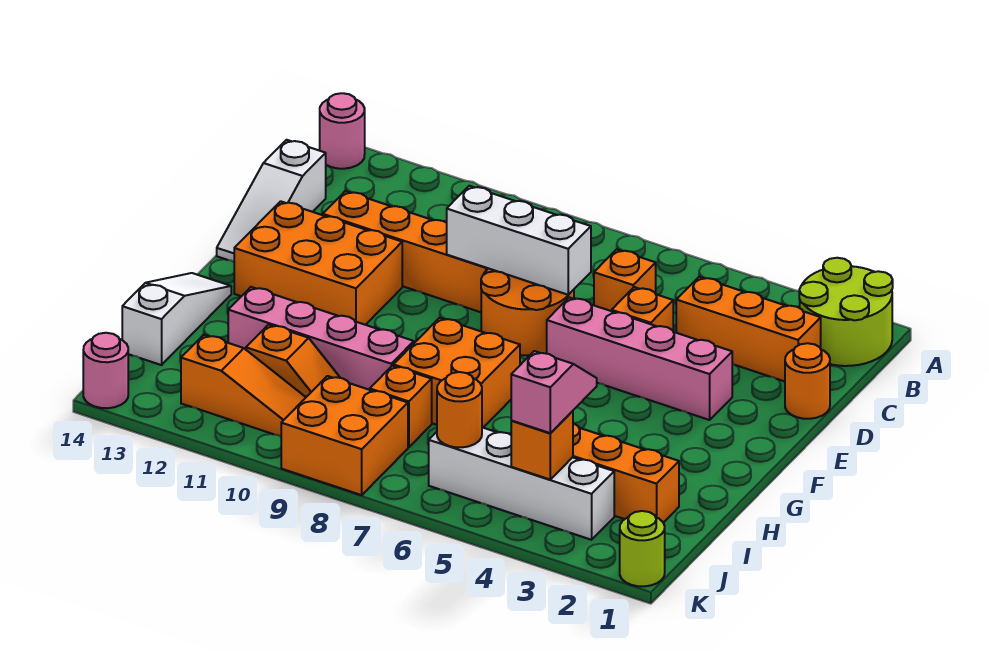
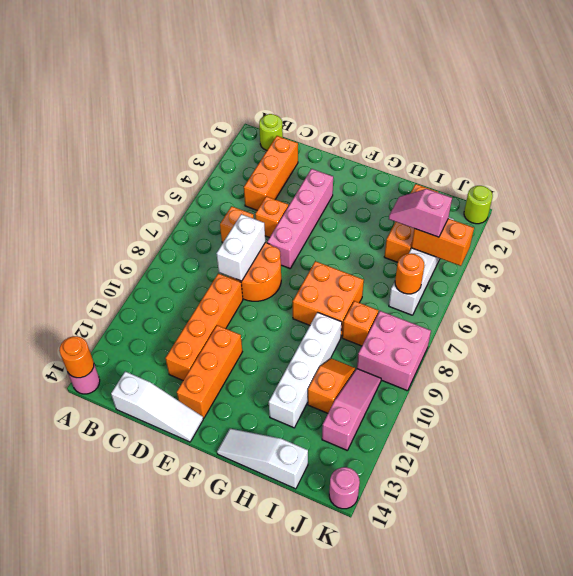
lime round brick A1:B2 level 1 -> lime round brick B1 level 1
orange round brick D1 level 1 -> orange round brick A14 level 2
white brick D7:D9 level 2 -> white brick D7:D8 level 2
orange brick E11:F13 level 1 -> orange brick E11:E13 level 1
pink brick H9:H12 level 1 -> white brick H9:H12 level 1
orange brick J4 level 2 -> orange brick J4:K4 level 2
orange brick J8:K9 level 1 -> pink brick J8:K9 level 1
orange slope J10:J12 level 1 top 12 -> pink slope J10:J12 level 1 top 12

